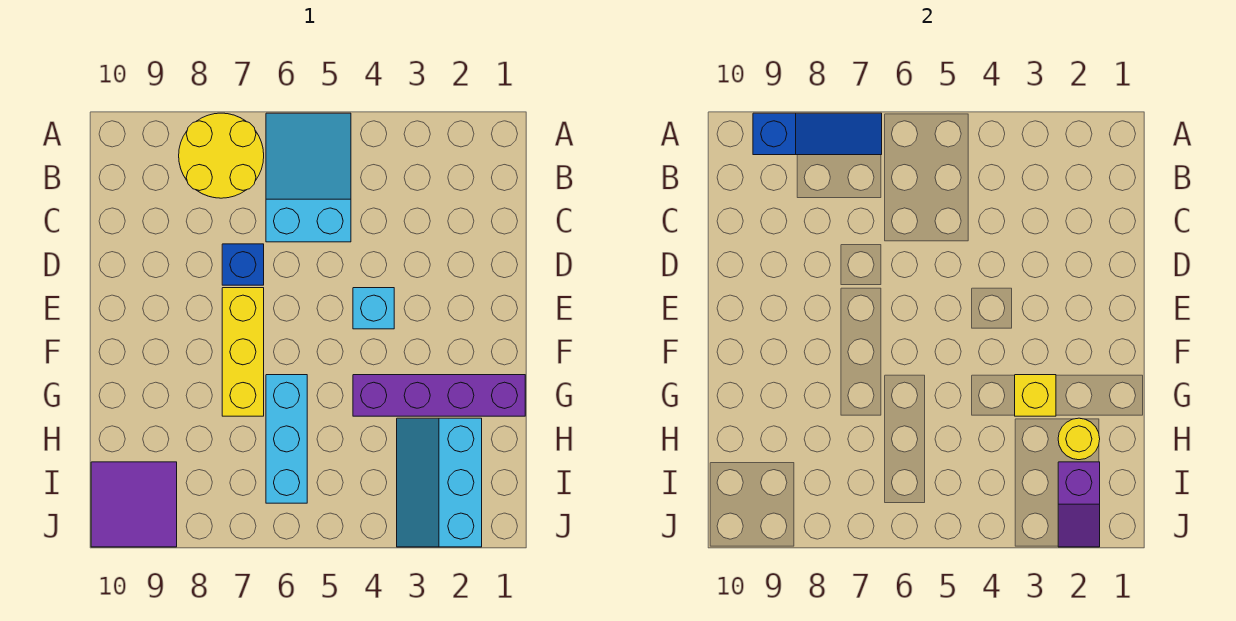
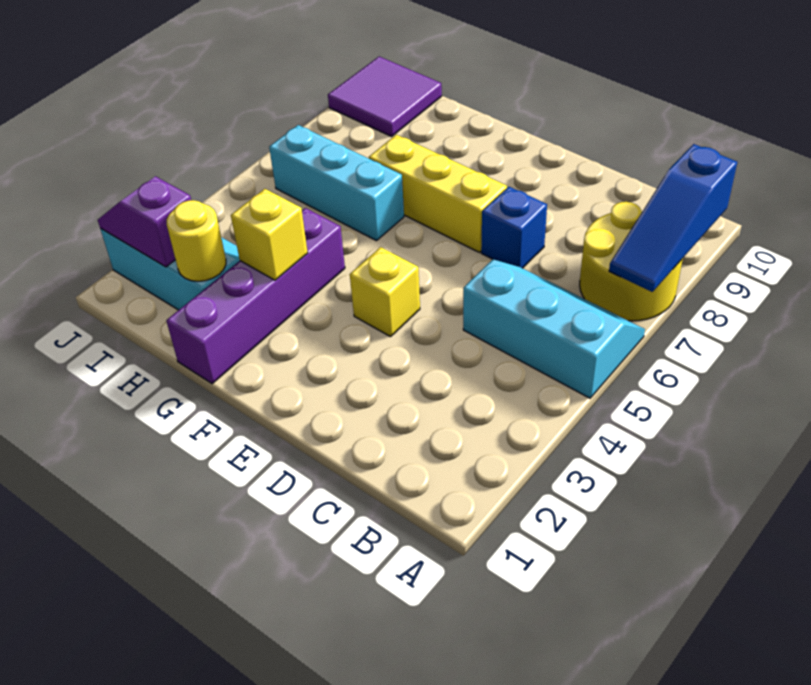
cyan slope A5:C6 level 1 top C -> cyan slope A5:C6 level 1 top 5
cyan brick E4 level 1 -> yellow brick E4 level 1

